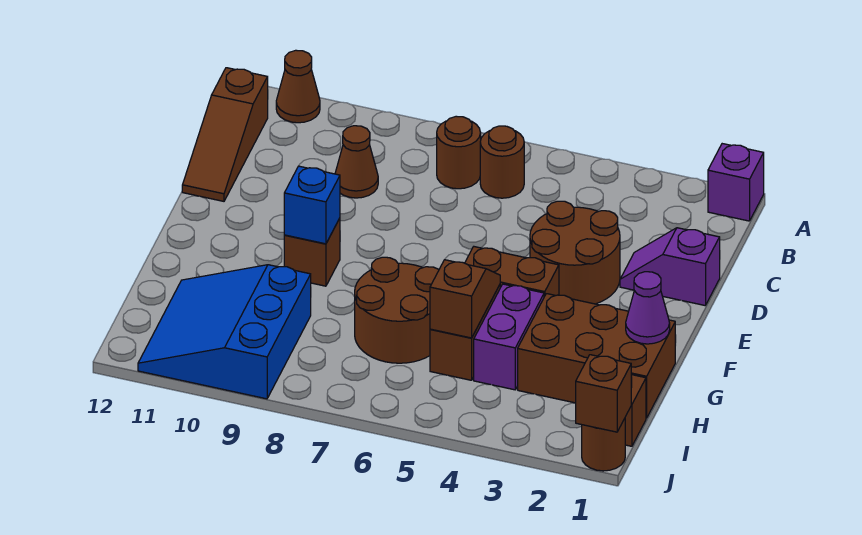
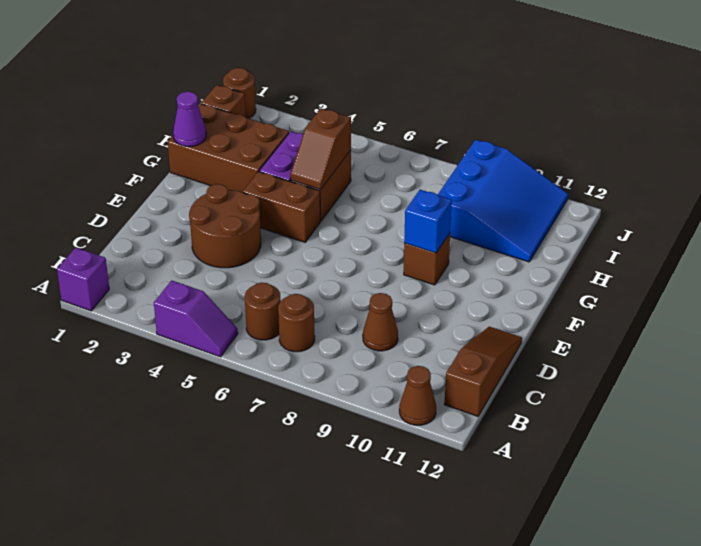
purple slope D1:D2 level 1 top 1 -> purple slope A4:A5 level 1 top 4
brown round brick G6:H7 level 1 -> none
brown brick J1 level 2 -> none

